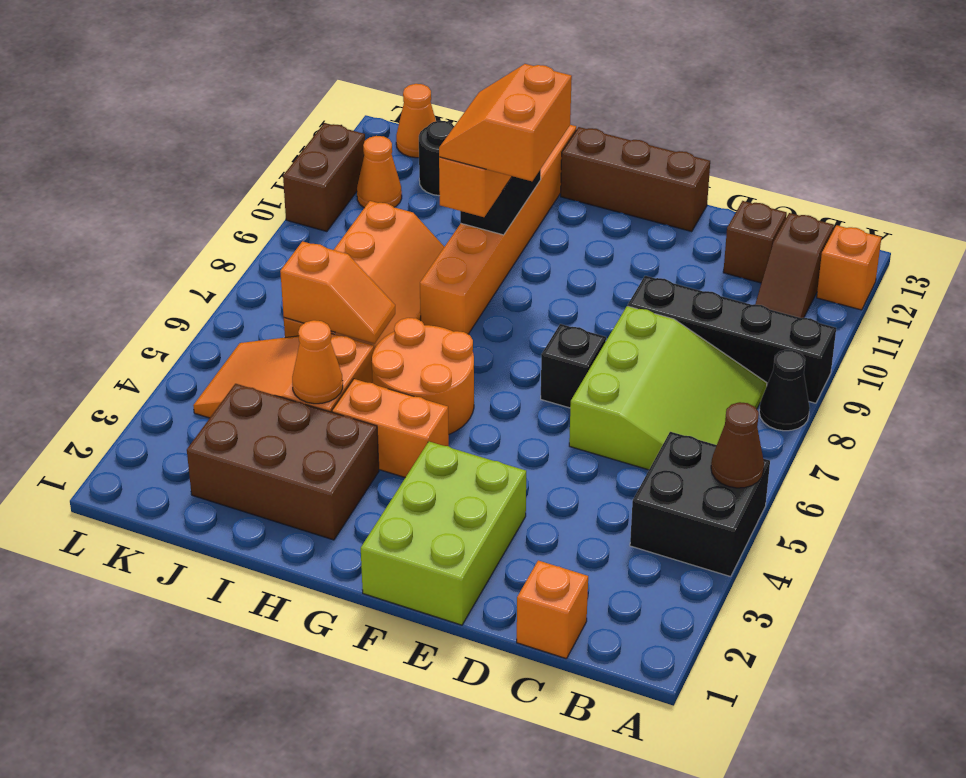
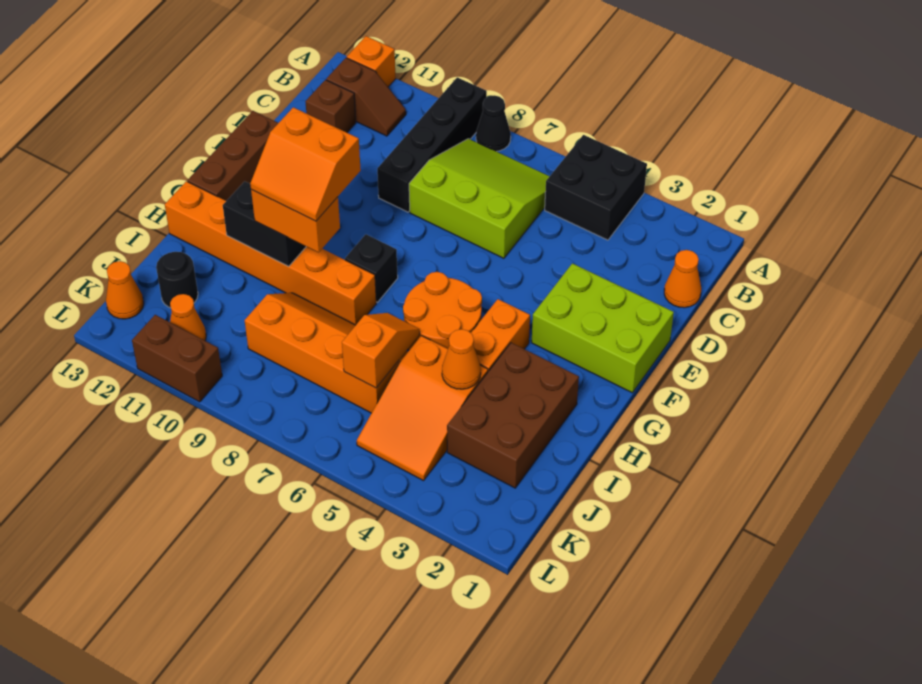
brown cone A5 level 2 -> none
orange brick C1 level 1 -> orange cone C1 level 1
black brick E7 level 1 -> black brick G8 level 1

